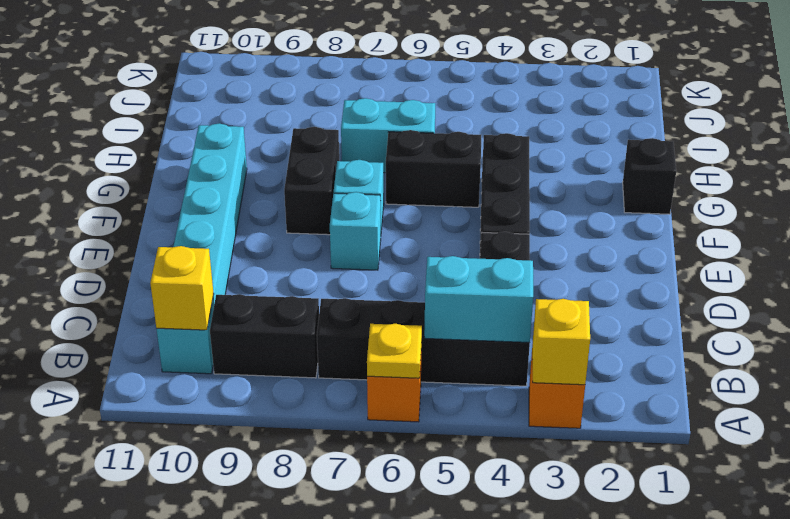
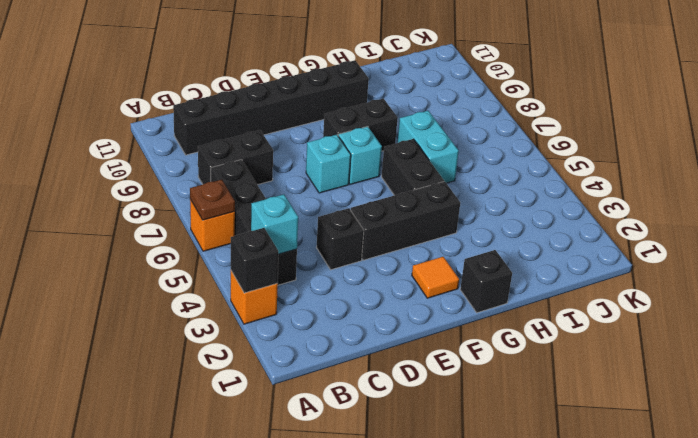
yellow brick A3 level 2 -> black brick A3 level 2
yellow plate A6 level 2 -> brown plate A6 level 2
cyan brick B4:B5 level 2 -> cyan brick B4 level 2
black brick B8:B9 level 1 -> black brick B8:C8 level 1
cyan brick B10:G10 level 1 -> black brick B10:G10 level 1
yellow brick B10 level 2 -> none
none -> orange tile F2 level 1

